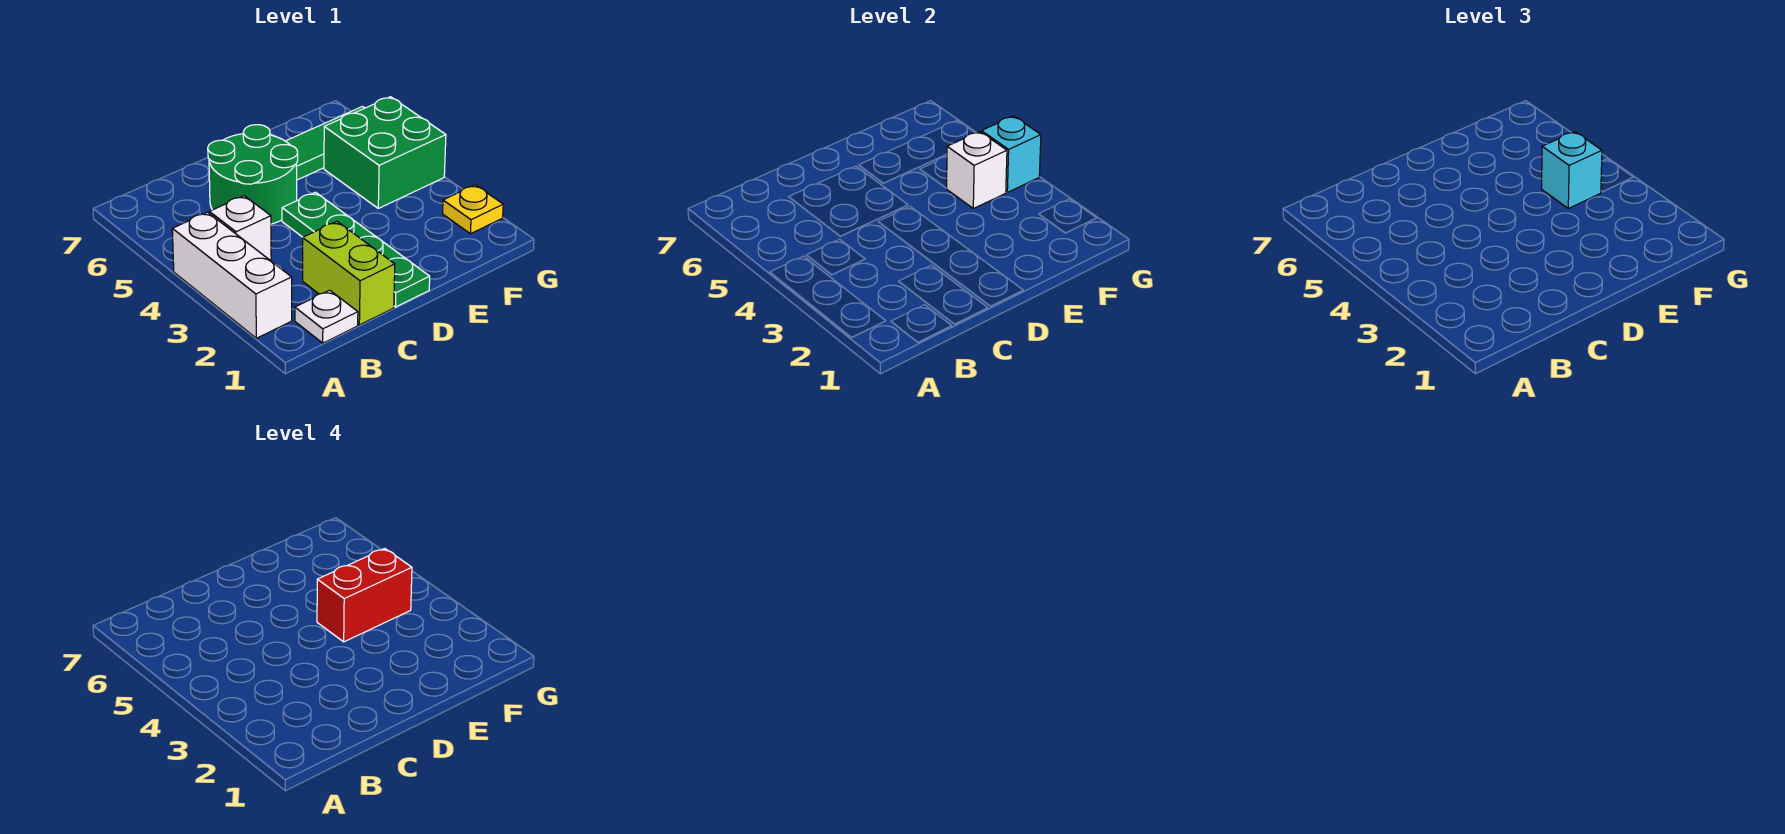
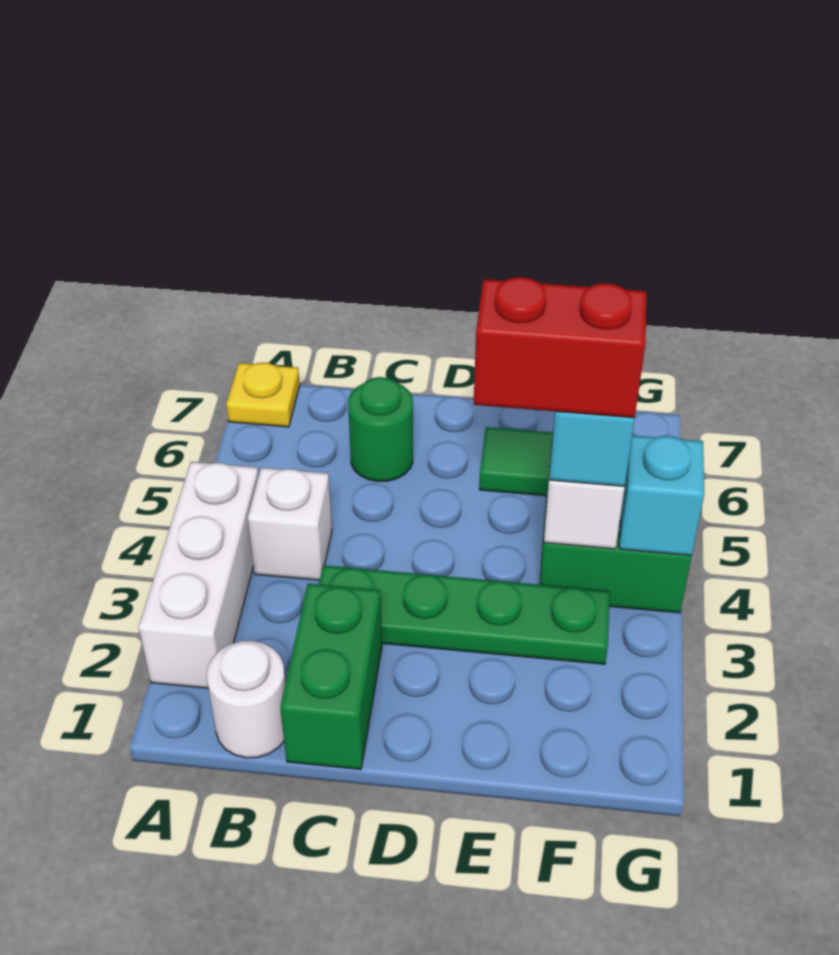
white plate B1 level 1 -> white round brick B1 level 1
lime brick C1:C2 level 1 -> green brick C1:C2 level 1
green round brick C5:D6 level 1 -> green round brick C6 level 1
green plate D1:D4 level 1 -> green plate C3:F3 level 1
yellow plate G2 level 1 -> yellow plate A7 level 1

